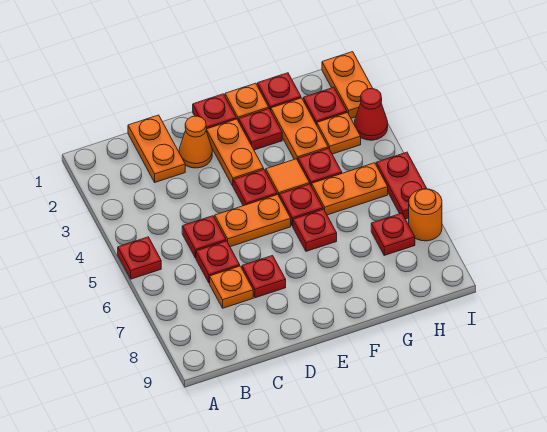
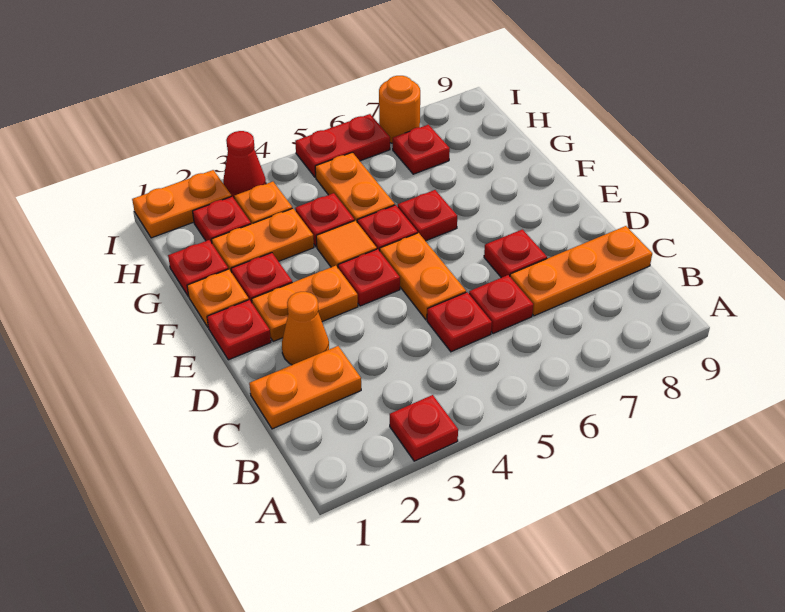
red plate A5 level 1 -> red plate A3 level 1
orange plate C7 level 1 -> orange plate C7:C9 level 1

